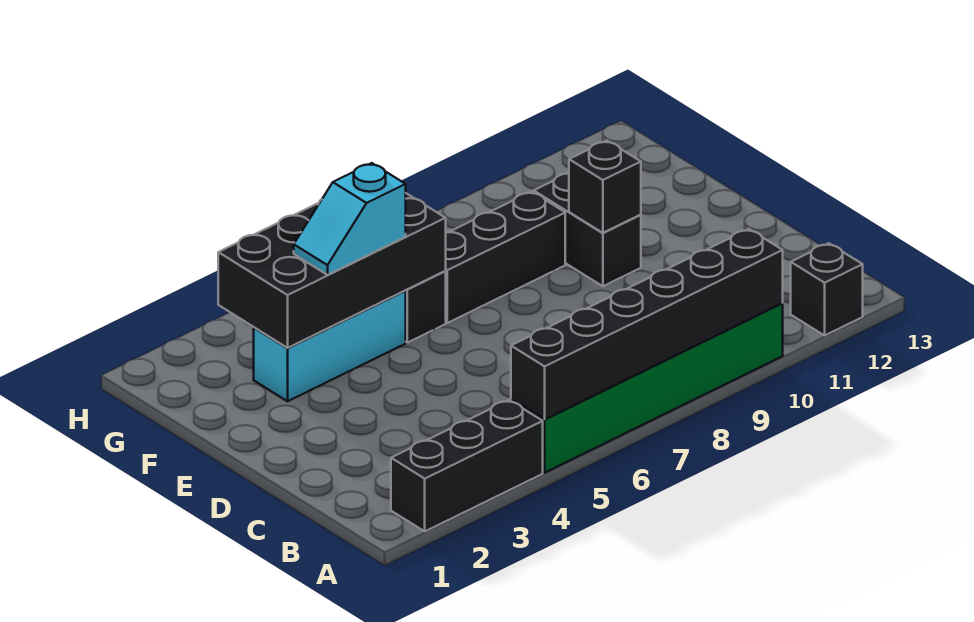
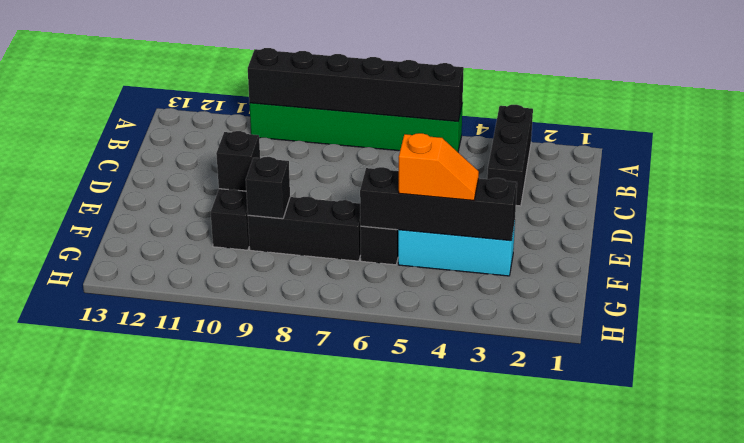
black brick A2:A4 level 1 -> black brick A3:C3 level 1
black brick A12 level 1 -> black brick F9 level 2
black brick F3:G6 level 2 -> black brick F3:F6 level 2
cyan slope F4:F5 level 3 top 5 -> orange slope F4:F5 level 3 top 5

